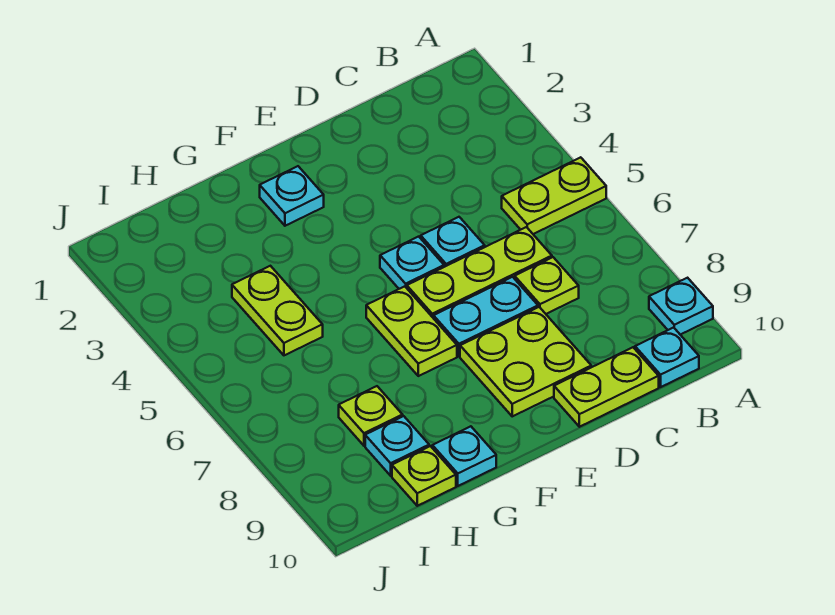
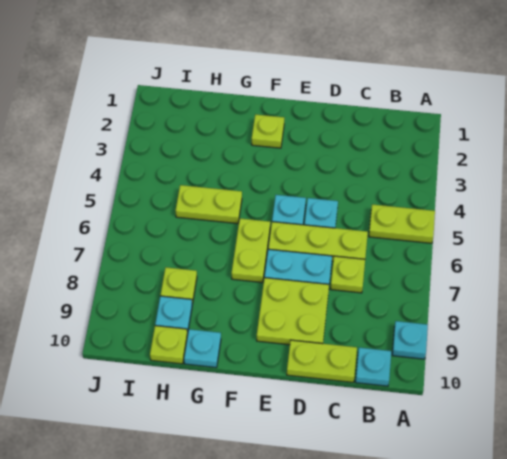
cyan plate F2 level 1 -> lime plate F2 level 1
lime plate H4:H5 level 1 -> lime plate G5:H5 level 1

